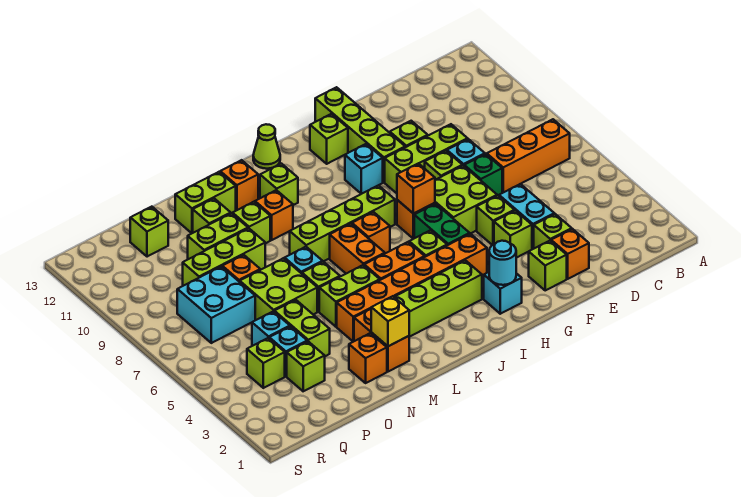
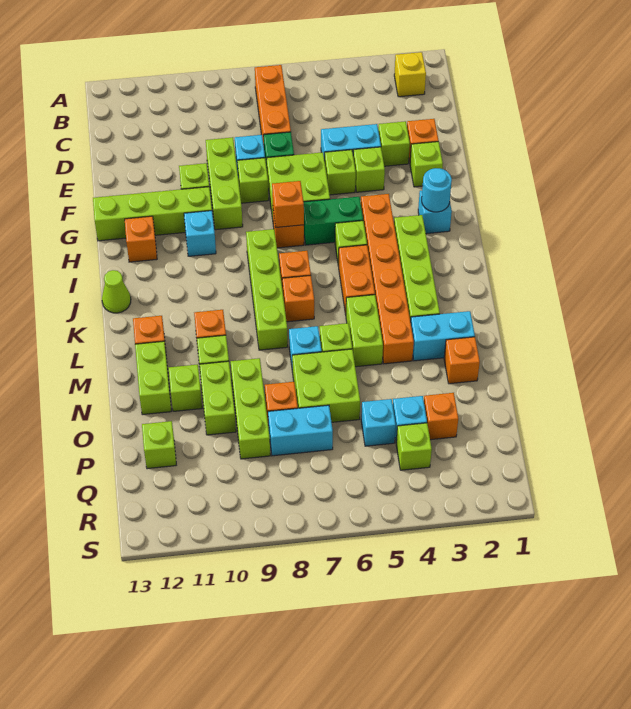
lime brick H12 level 1 -> orange brick H12 level 1
orange brick K6:K7 level 1 -> orange brick K7 level 1
lime brick K11 level 1 -> none
orange brick M2:M3 level 1 -> cyan brick M2:M3 level 1
yellow brick M2 level 2 -> yellow brick B2 level 1
lime brick O4:O5 level 1 -> none
lime brick P3 level 1 -> orange brick P3 level 1
cyan brick P7:Q8 level 1 -> cyan brick P7:P8 level 1

